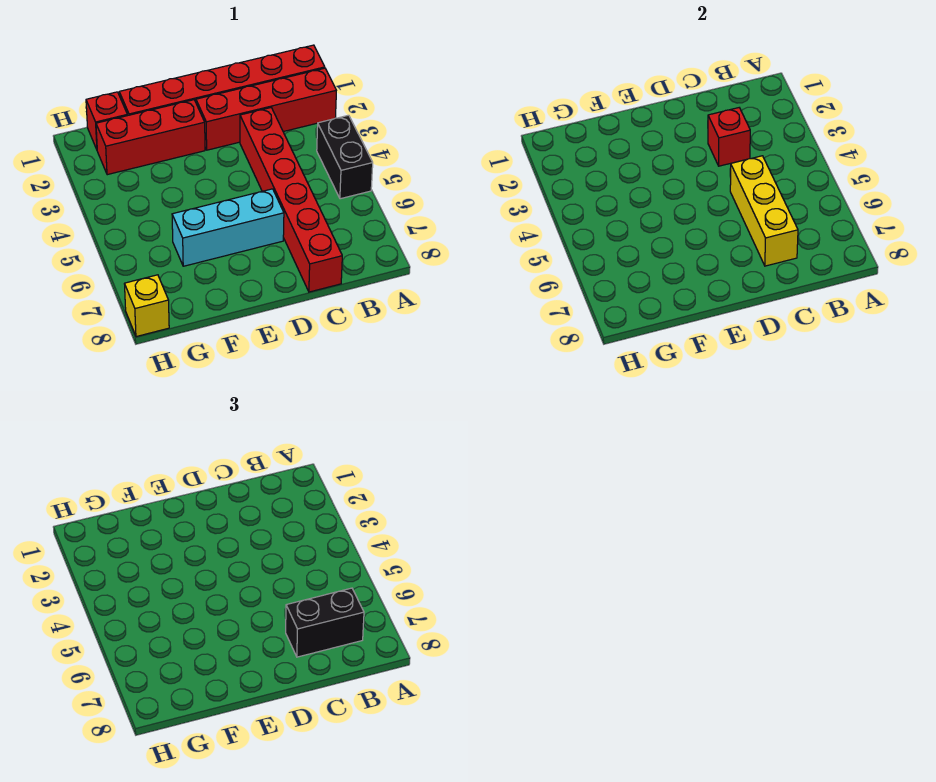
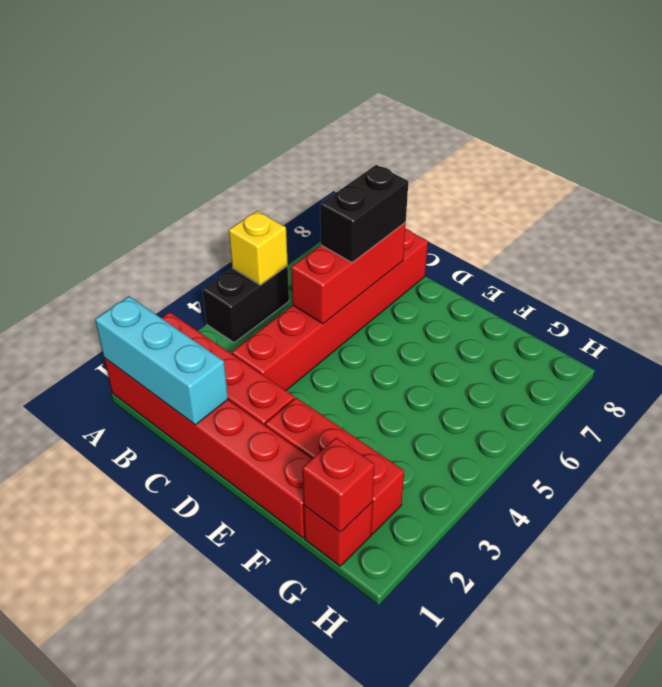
black brick B7:C7 level 3 -> black brick C6:C7 level 3
red brick C3 level 2 -> red brick G1 level 2
yellow brick C5:C7 level 2 -> red brick C5:C7 level 2
cyan brick D6:F6 level 1 -> cyan brick A1:C1 level 2
yellow brick H8 level 1 -> yellow brick A5 level 2

